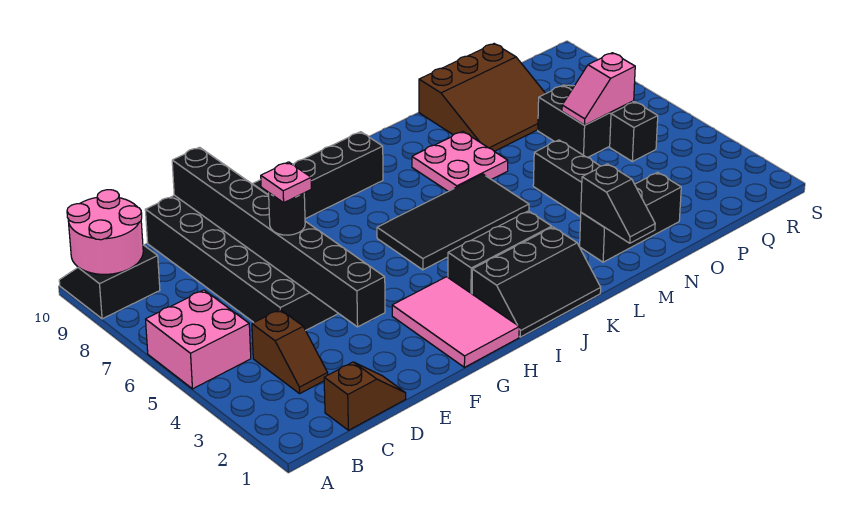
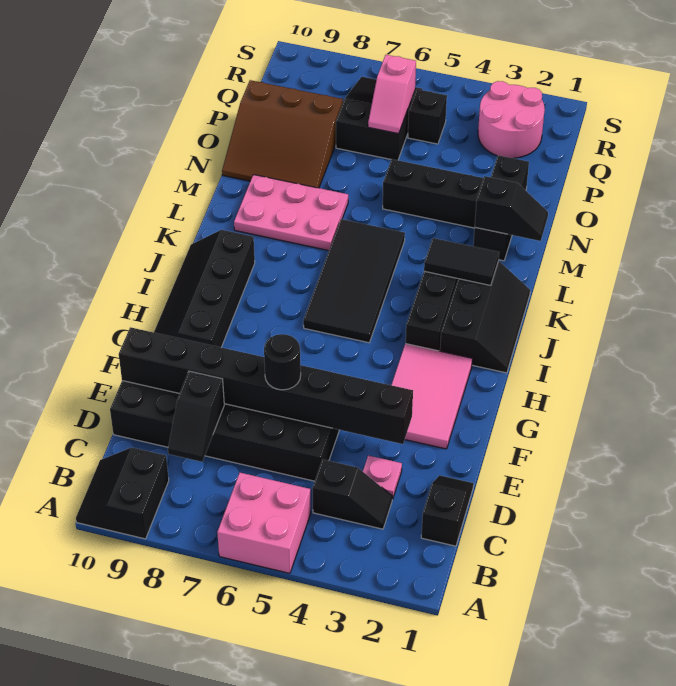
pink round brick A9:B10 level 2 -> pink round brick Q2:R3 level 1
brown slope C1:D1 level 1 top C -> black slope C1:D1 level 1 top C
brown slope C3:C4 level 1 top 4 -> black slope C3:C4 level 1 top 4
none -> black slope C8:D8 level 2 top D
pink plate E6 level 4 -> pink plate D3 level 1
pink tile G1:H3 level 1 -> pink tile F2:H3 level 1
none -> black tile K2:K3 level 2
pink plate L7:M8 level 1 -> pink plate L7:M9 level 1
brown slope N8:P10 level 1 top 10 -> brown slope N8:P10 level 1 top P

